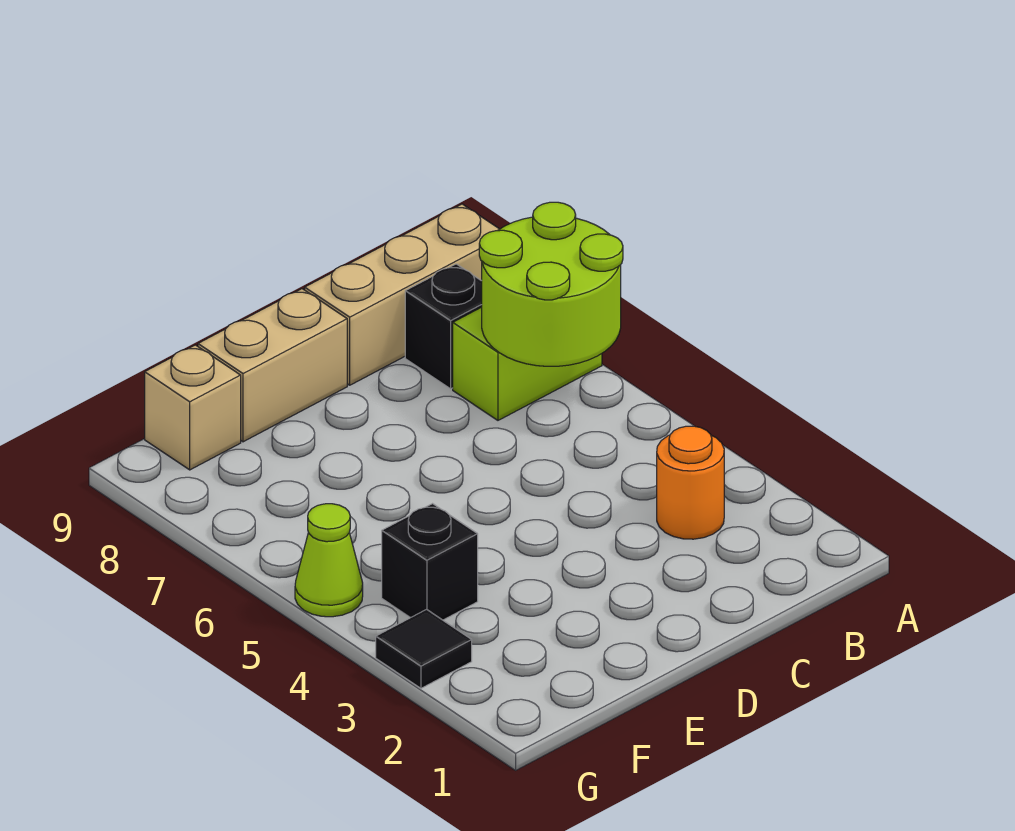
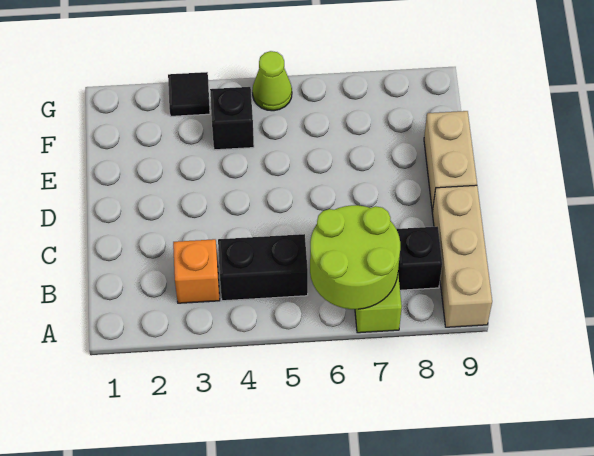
orange round brick B3 level 1 -> orange brick B3 level 1
none -> black brick B4:B5 level 1
tan brick F9 level 1 -> none

